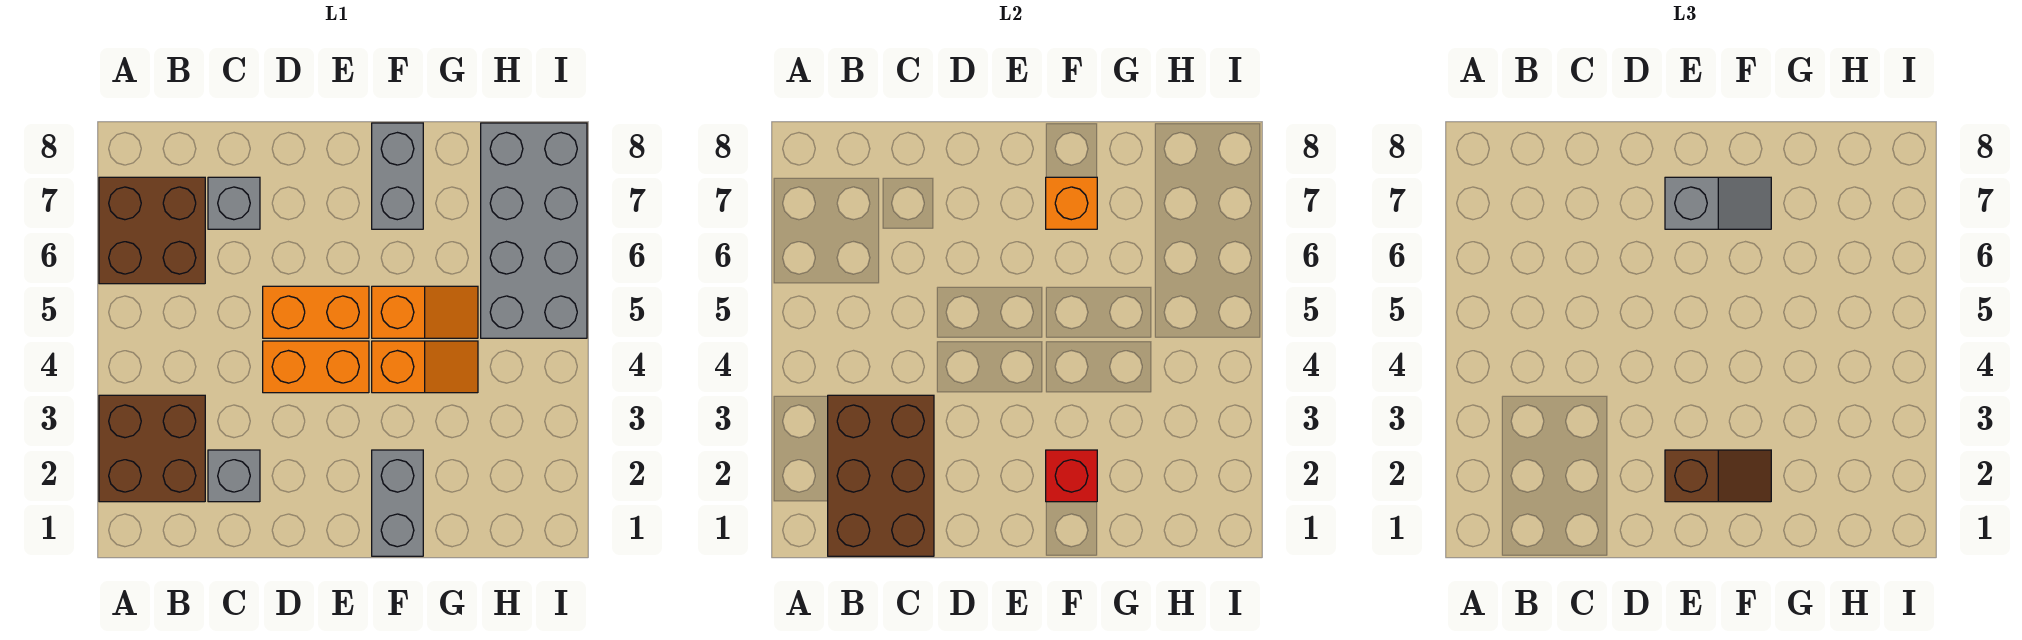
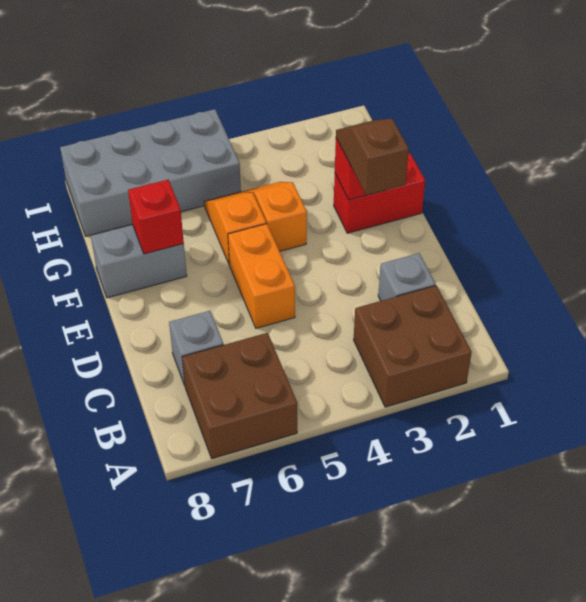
brown brick B1:C3 level 2 -> none
orange brick D4:E4 level 1 -> none
grey slope E7:F7 level 3 top E -> none
grey brick F1:F2 level 1 -> red brick F1:F2 level 1
orange brick F7 level 2 -> red brick F7 level 2

